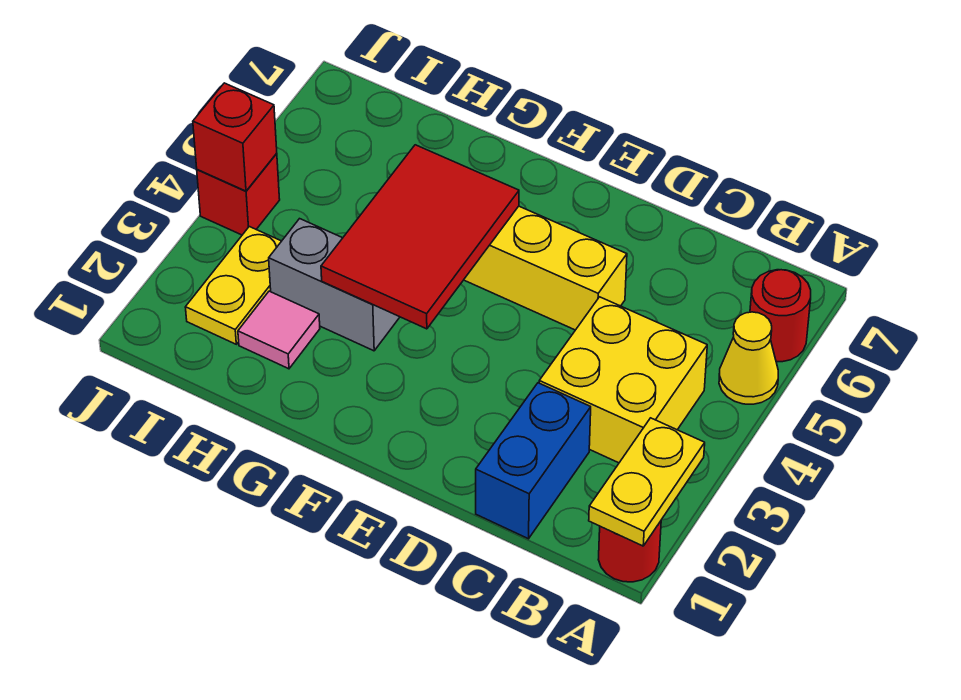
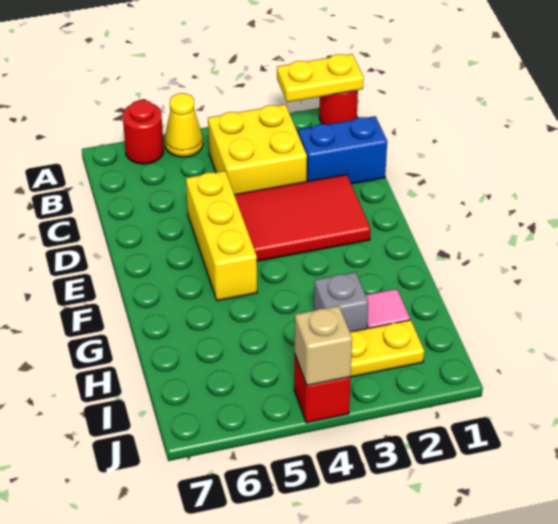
red tile F3:G5 level 2 -> red tile D2:E4 level 1
grey brick G3:H3 level 1 -> grey brick H3 level 1
red brick J4 level 2 -> tan brick J4 level 2

